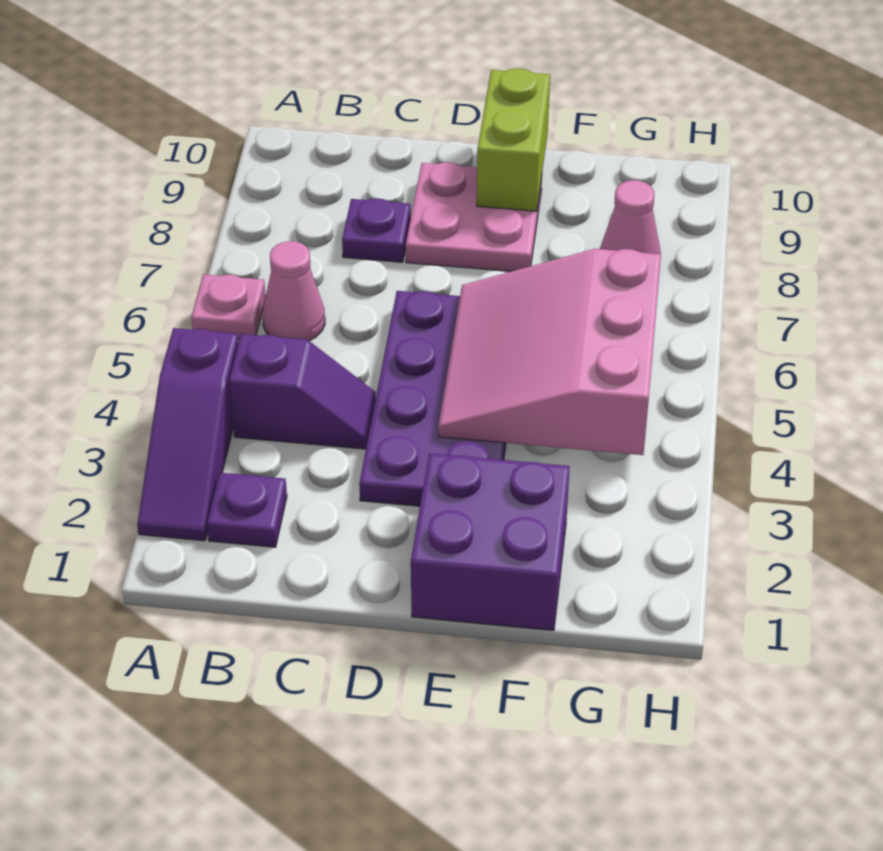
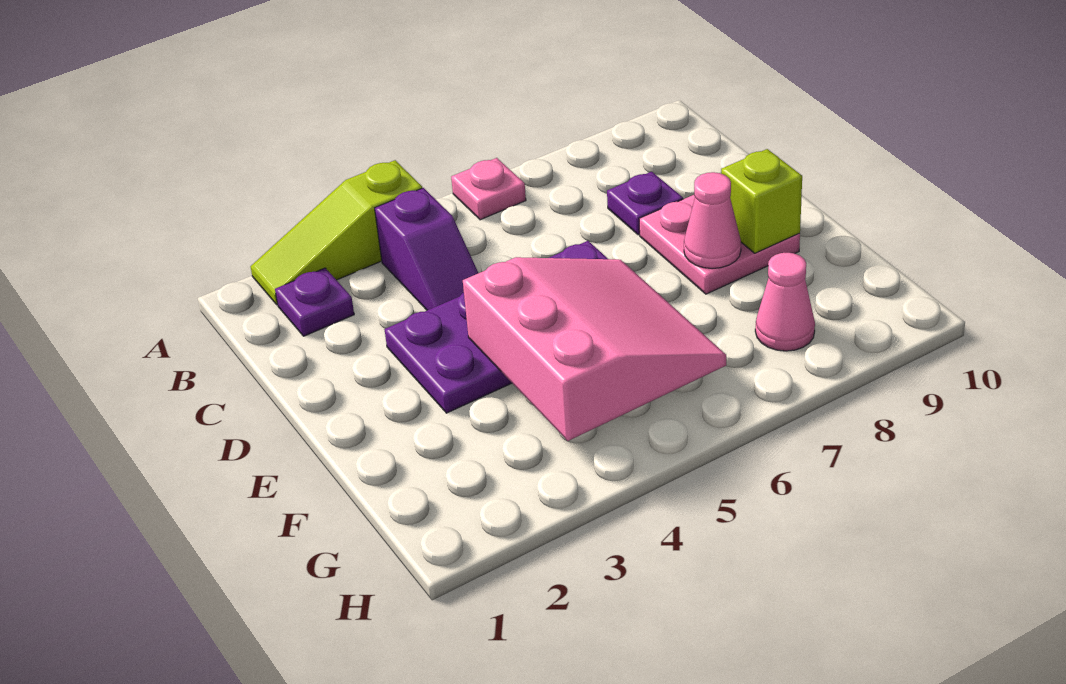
purple slope A2:A4 level 1 top 4 -> lime slope A2:A4 level 1 top 4
pink cone B6 level 1 -> pink cone E8 level 2
purple brick E1:F2 level 1 -> none
pink slope E4:G6 level 2 top G -> pink slope E4:G6 level 2 top 4
lime brick E9:E10 level 2 -> lime brick E9 level 2

